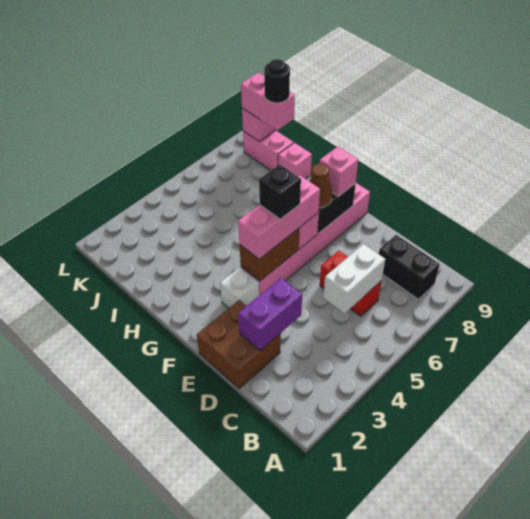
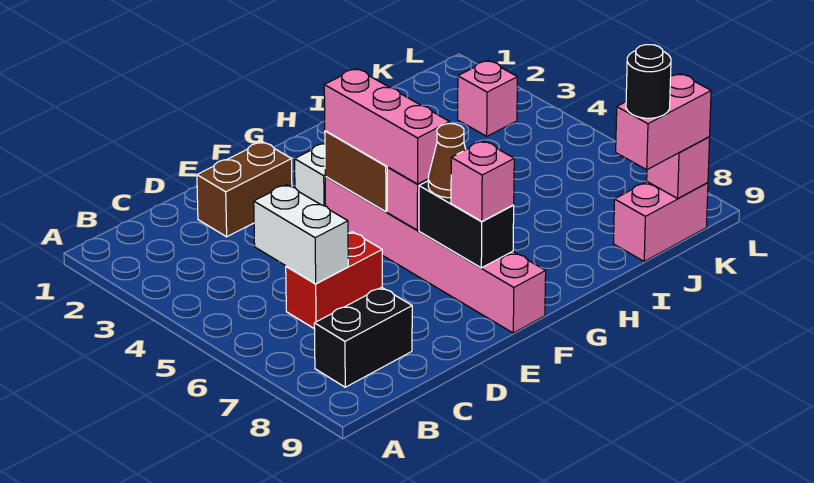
brown brick D1:E2 level 1 -> brown brick D2:E2 level 1
purple brick D2:D3 level 2 -> none
black brick F5 level 4 -> none
pink brick I9 level 1 -> pink brick K3 level 1

